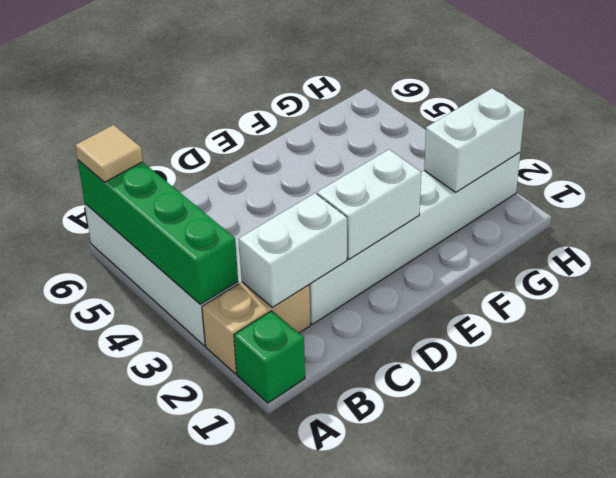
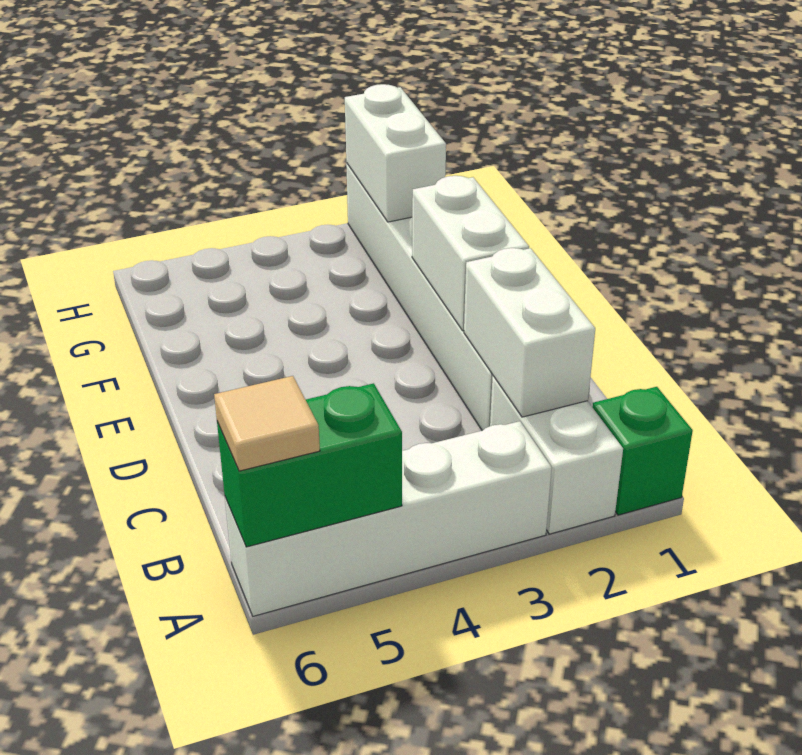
tan brick A2:B2 level 1 -> white brick A2:B2 level 1
green brick A3:A6 level 2 -> green brick A5:A6 level 2

